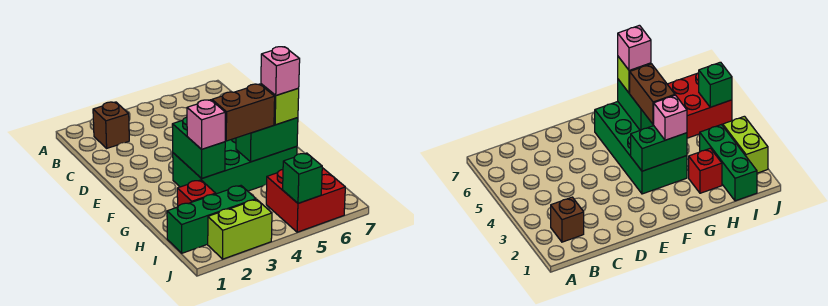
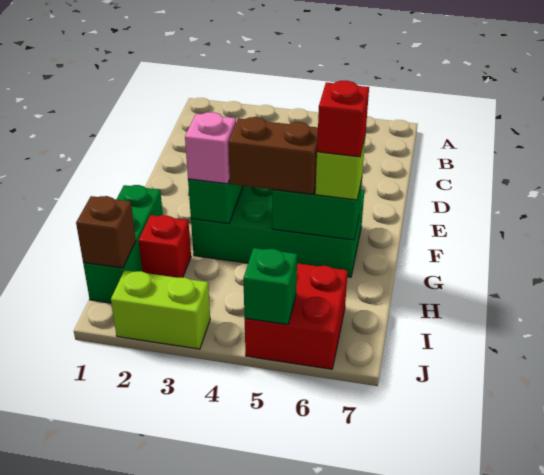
brown brick B2 level 1 -> brown brick I1 level 2
pink brick G6 level 4 -> red brick G6 level 4
green brick I1:I3 level 1 -> green brick G1:I1 level 1

